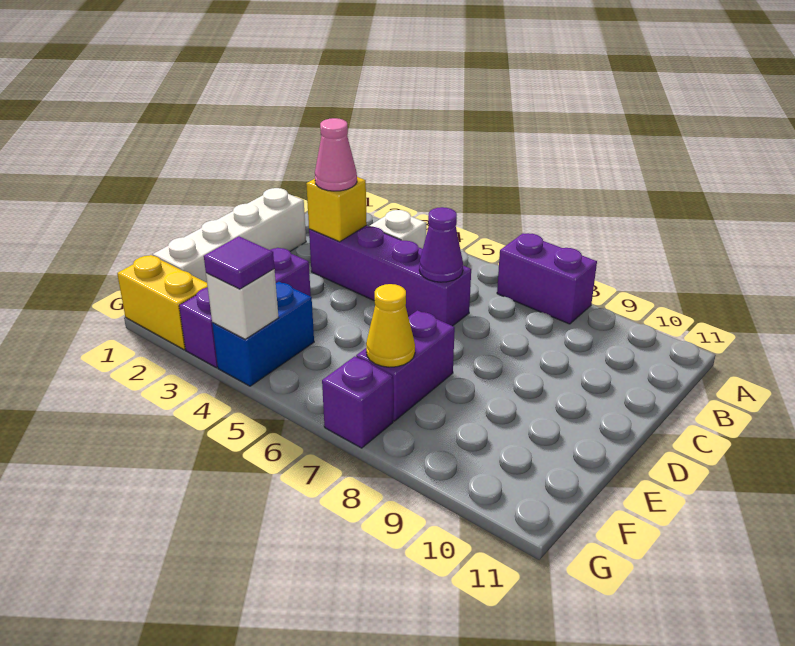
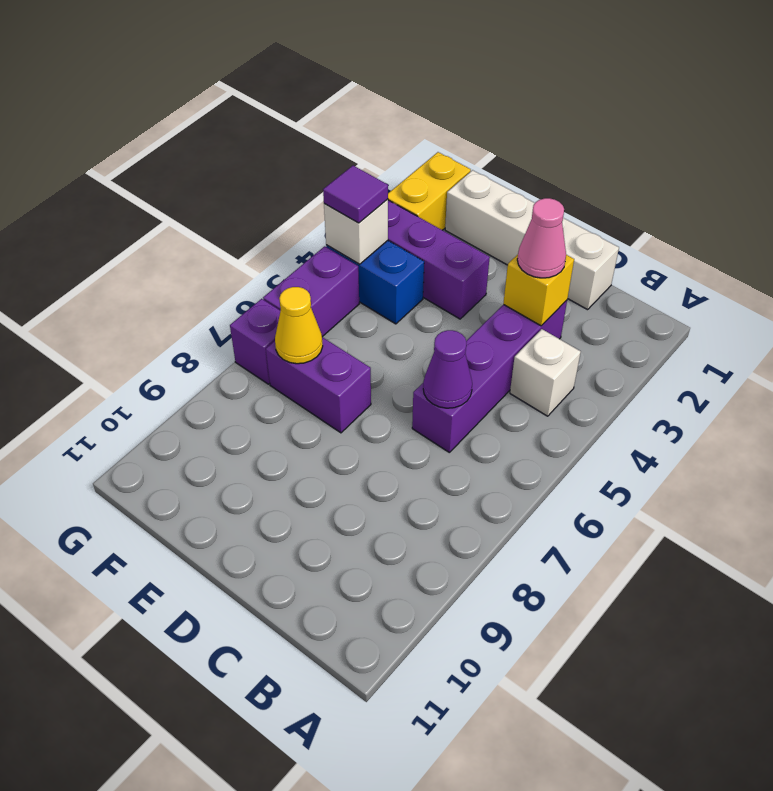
purple brick A7:A8 level 1 -> purple brick G5:G6 level 1

